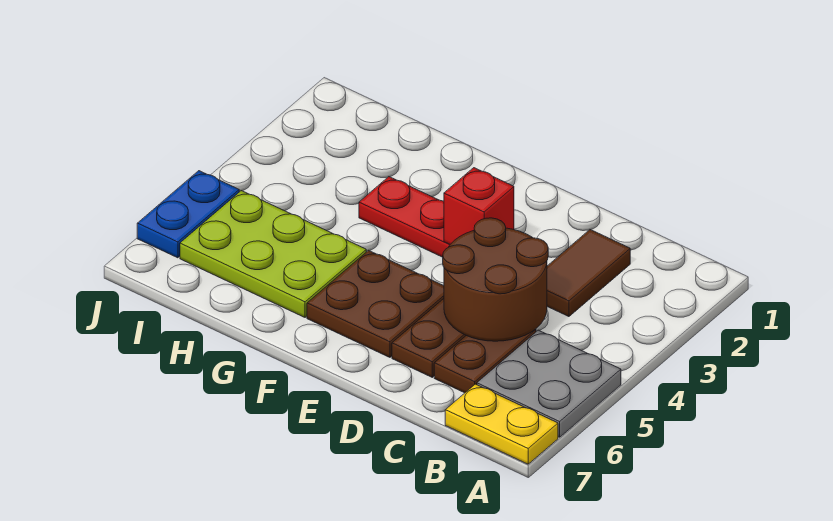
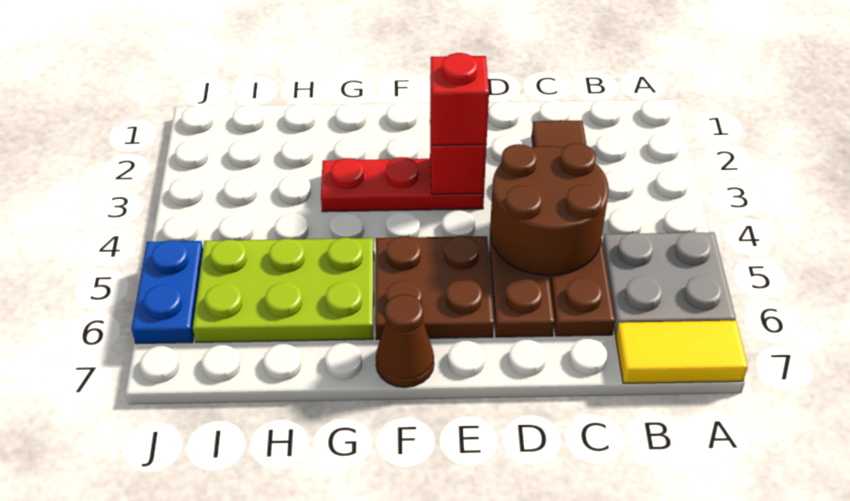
yellow plate A7:B7 level 1 -> yellow tile A7:B7 level 1
none -> red brick E3 level 3
none -> brown cone F7 level 1

